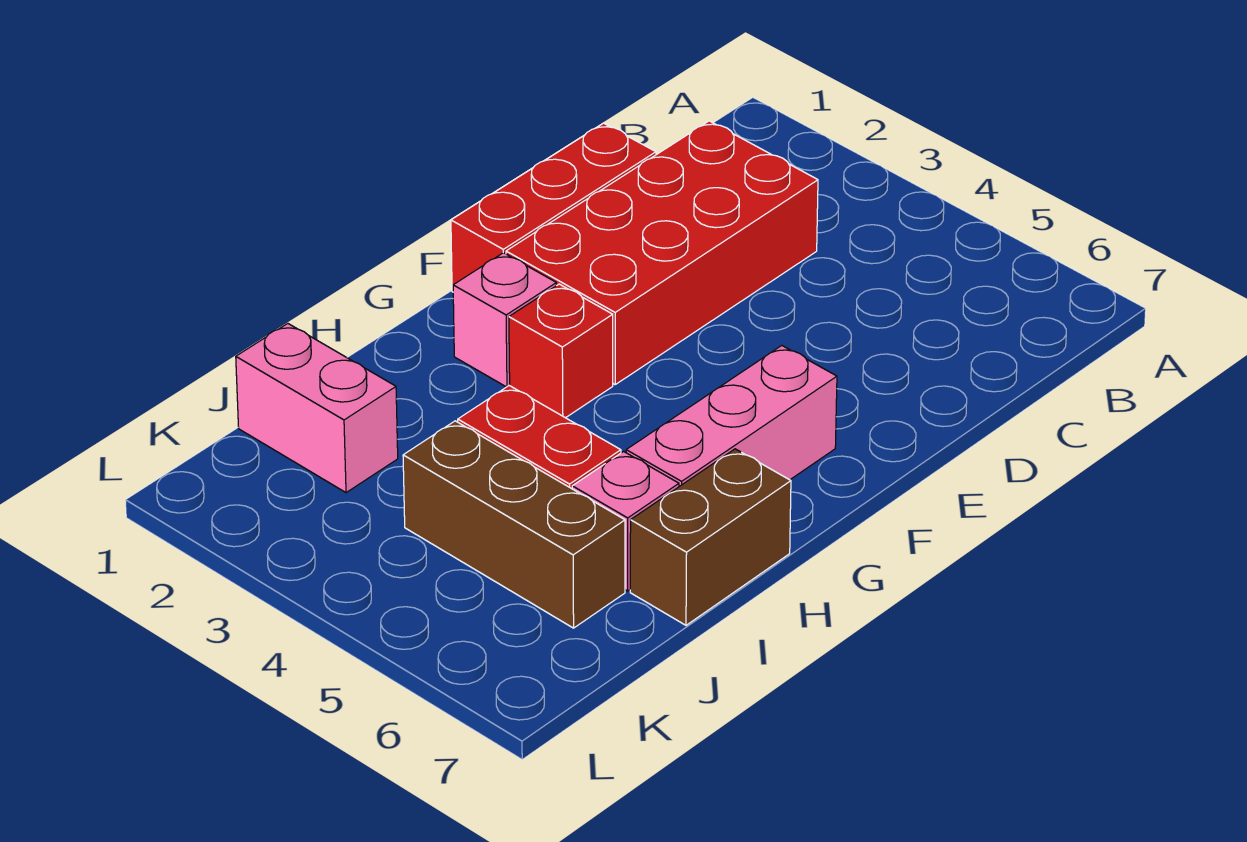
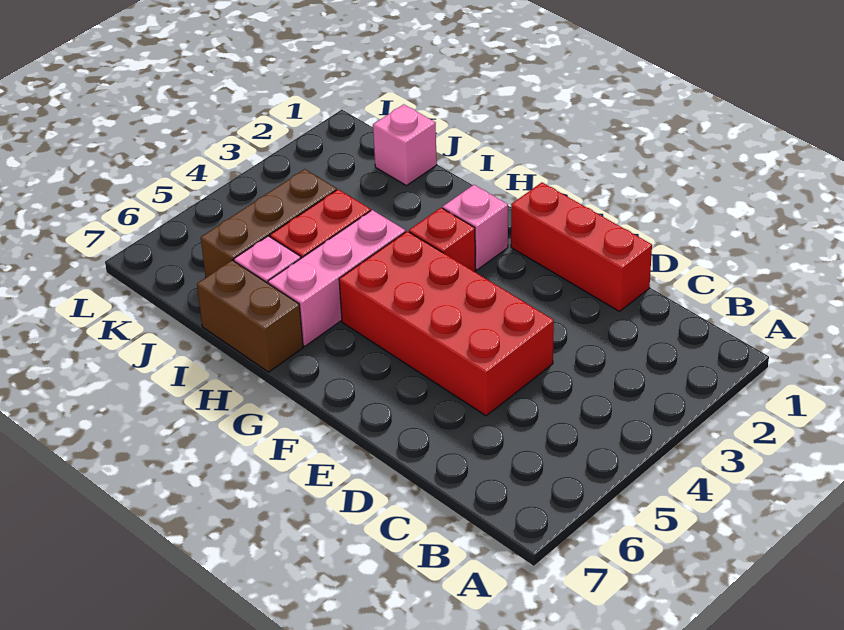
red brick C2:F3 level 1 -> red brick D4:G5 level 1
pink brick F6:H6 level 1 -> pink brick H4:H6 level 1
pink brick J1:J2 level 1 -> pink brick J1 level 1

